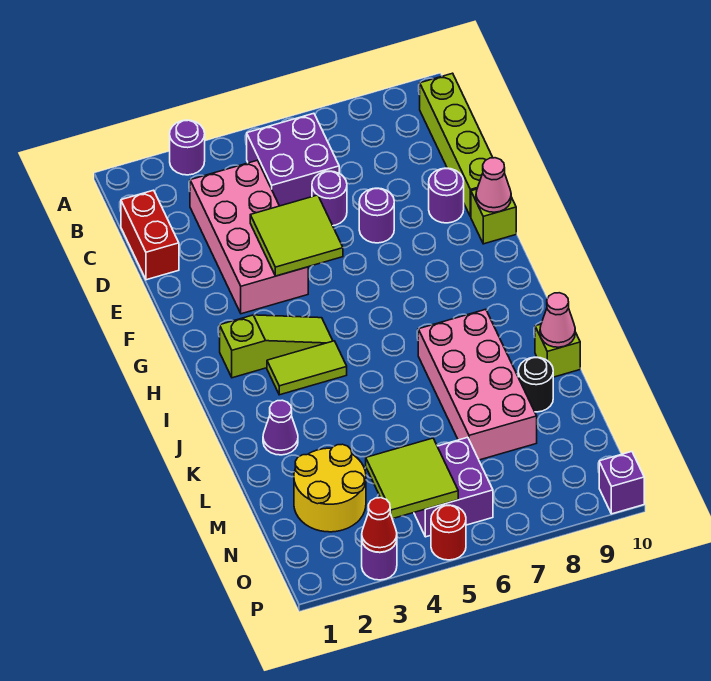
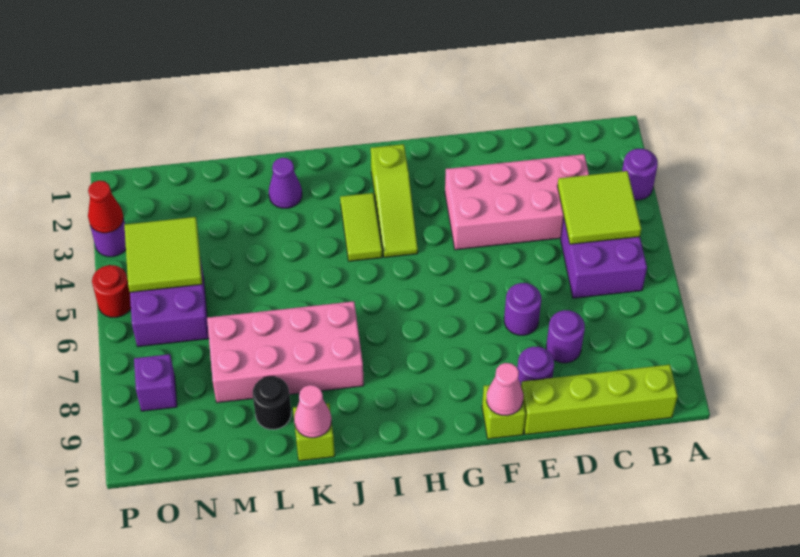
red brick C1:D1 level 1 -> none
purple round brick D6 level 1 -> purple round brick D8 level 1
lime tile E4:F5 level 2 -> lime tile B4:C5 level 2
yellow round brick M2:N3 level 1 -> none
purple brick P10 level 1 -> purple brick O8 level 1

